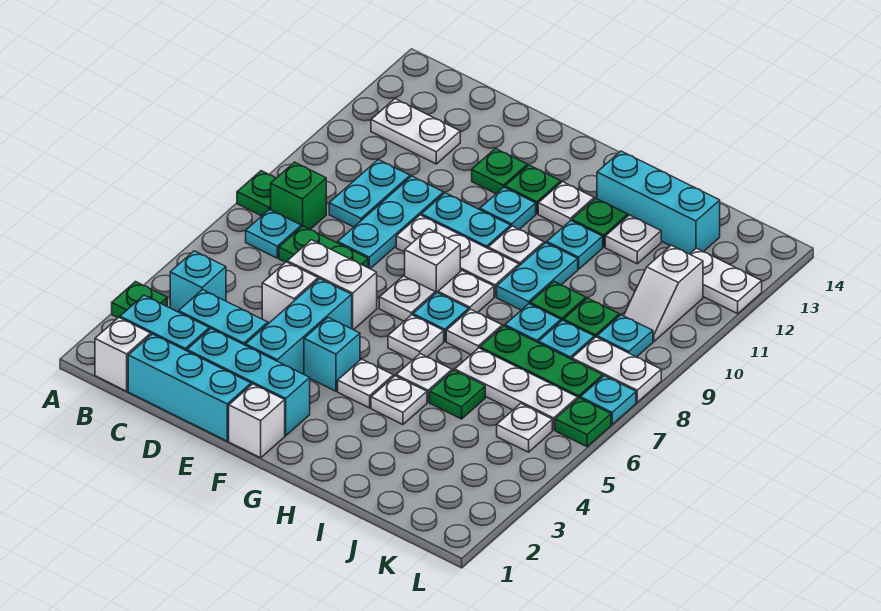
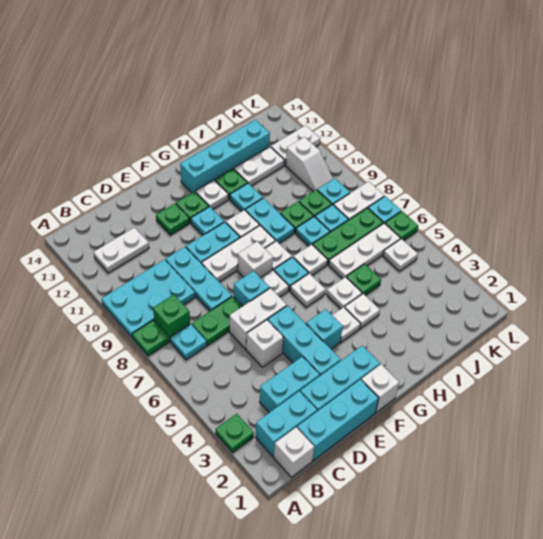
cyan brick B4 level 1 -> cyan brick E7 level 1
cyan plate C9:C10 level 1 -> cyan plate A9:C10 level 1
cyan brick H13:J13 level 1 -> cyan brick G13:J13 level 1
white plate I12 level 1 -> white plate I12:J12 level 1

